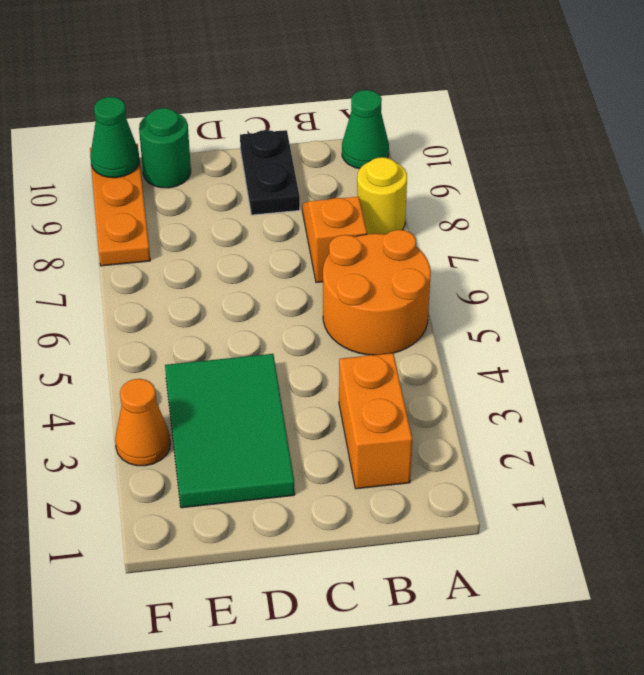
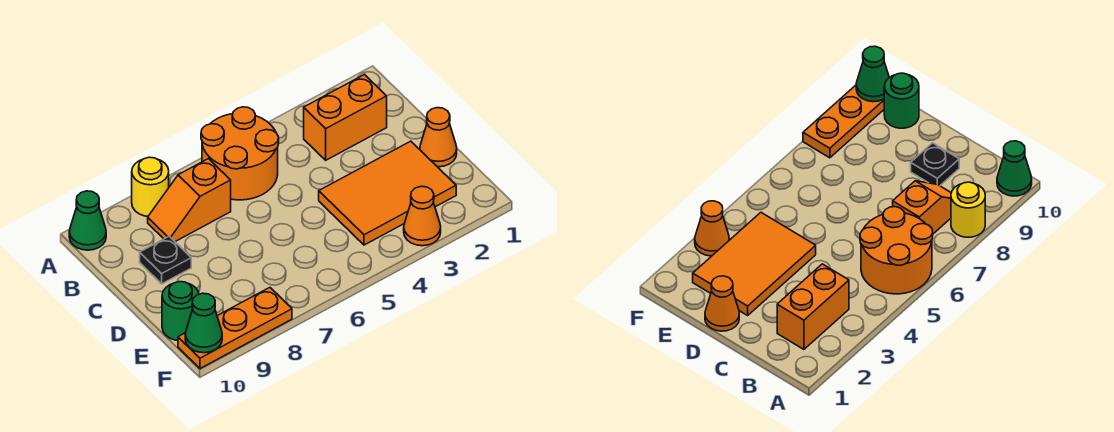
black plate C9:C10 level 1 -> black plate C9 level 1
none -> orange cone D1 level 1
green tile D2:E4 level 1 -> orange tile D2:E4 level 1

